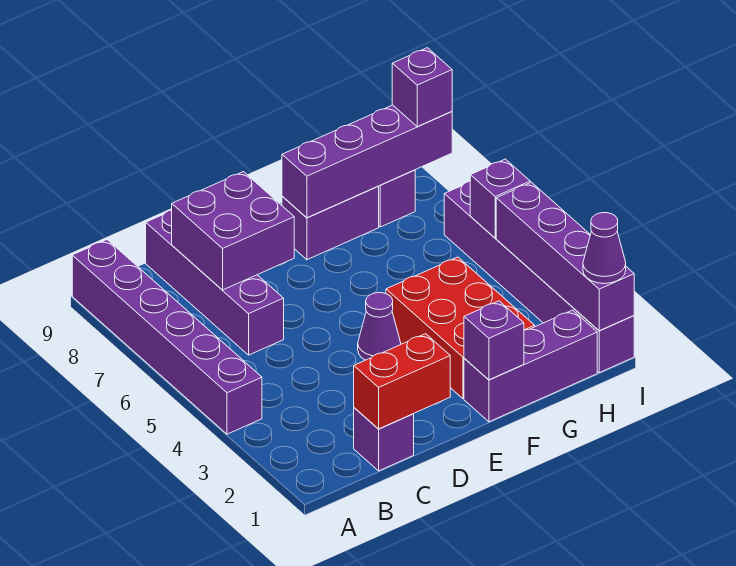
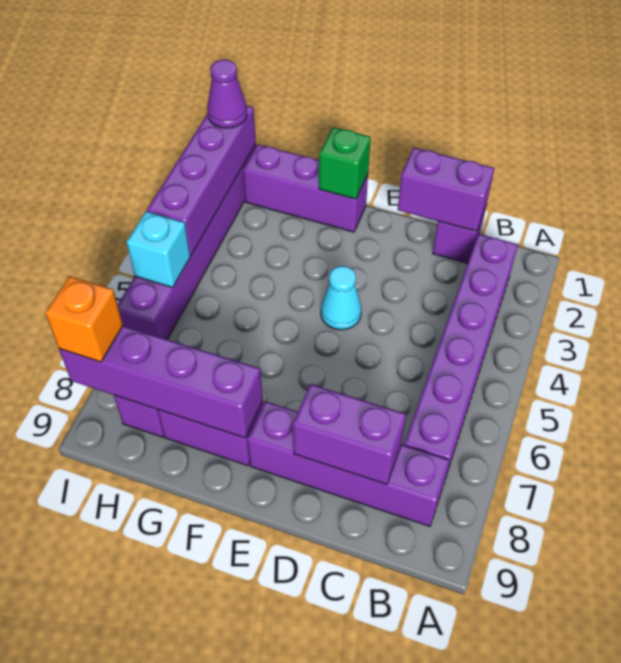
purple brick A4:A9 level 1 -> purple brick B2:B7 level 1
red brick C1:D1 level 2 -> purple brick C1:D1 level 2
purple brick C6:C9 level 1 -> purple brick B8:E8 level 1
purple brick C7:D8 level 2 -> purple brick C8:D8 level 2
purple cone E4 level 1 -> cyan cone E4 level 1
purple brick F1 level 2 -> green brick F1 level 2
red brick F2:G4 level 1 -> none
purple brick I5 level 2 -> cyan brick I5 level 2
purple brick I8 level 3 -> orange brick I8 level 3

